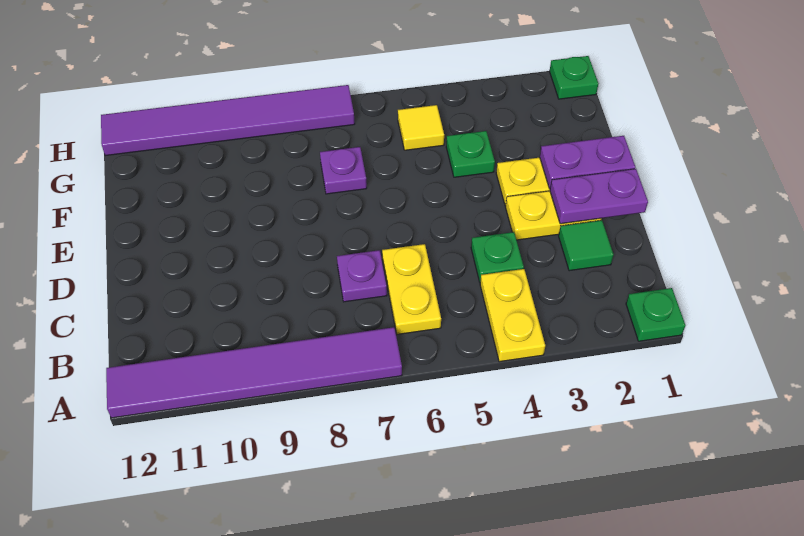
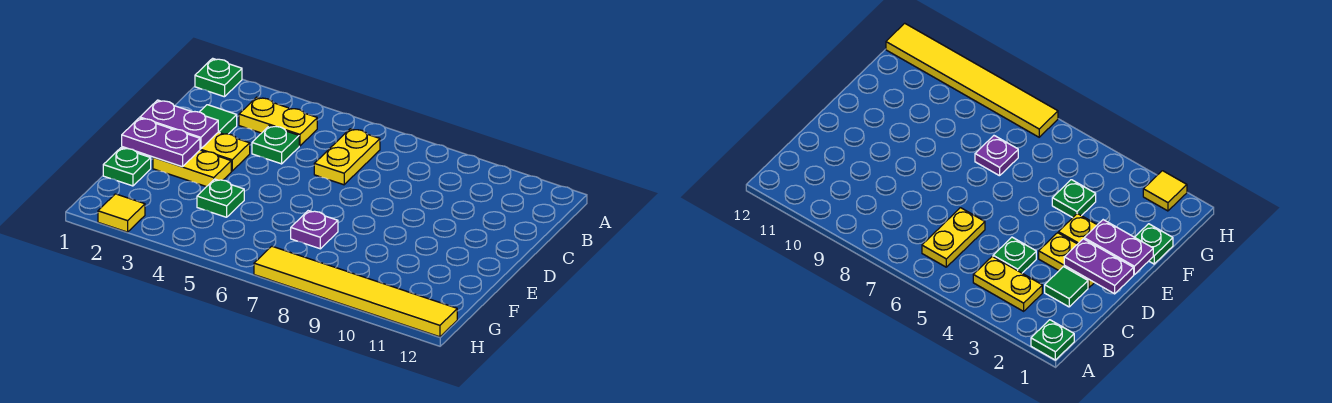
yellow plate A4:B4 level 1 -> yellow plate B3:B4 level 1
purple tile A7:A12 level 1 -> none
purple plate C7 level 1 -> none
yellow tile G5 level 1 -> yellow tile H2 level 1
green plate H1 level 1 -> green plate F1 level 1
purple tile H7:H12 level 1 -> yellow tile H7:H12 level 1

